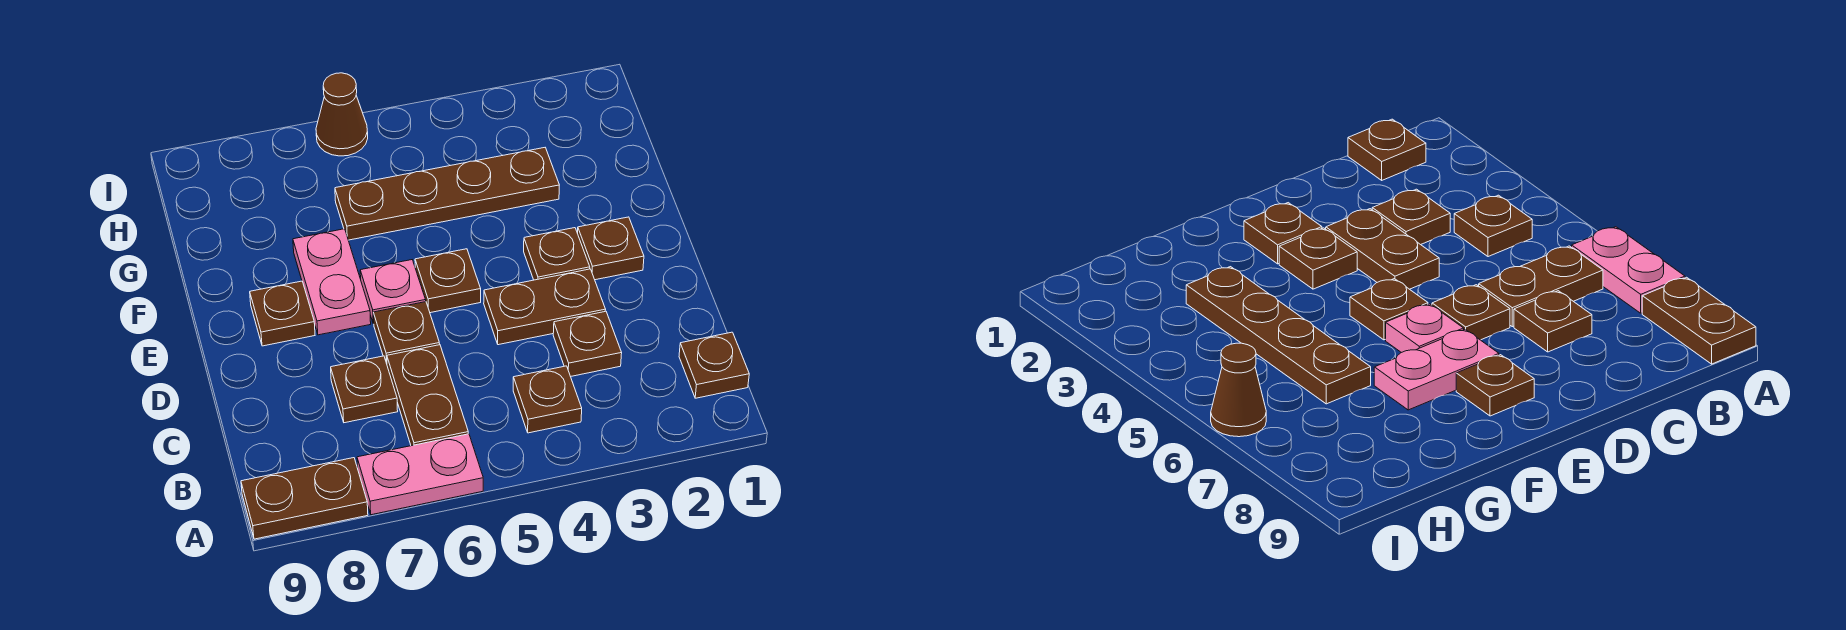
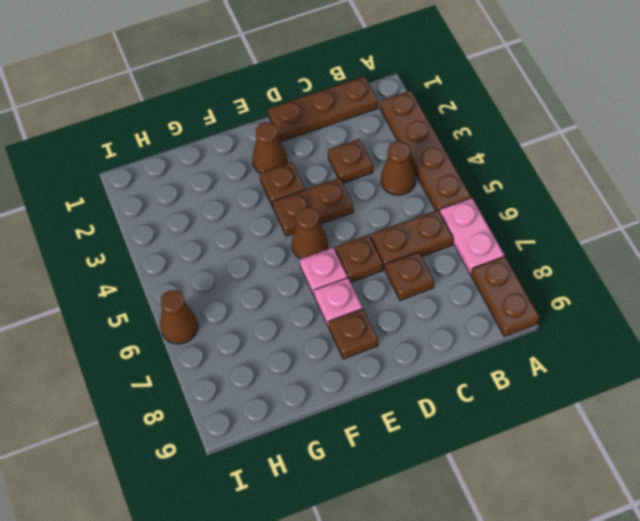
brown plate B1 level 1 -> brown plate B1:D1 level 1
brown plate B4 level 1 -> brown cone B4 level 1
brown plate D3:D4 level 1 -> brown plate D4:E4 level 1
brown plate E2 level 1 -> brown cone E2 level 1
brown plate E5 level 1 -> brown cone E5 level 1
pink plate E7:F7 level 1 -> pink plate E7 level 1
brown plate G3:G6 level 1 -> brown plate A2:A5 level 1

